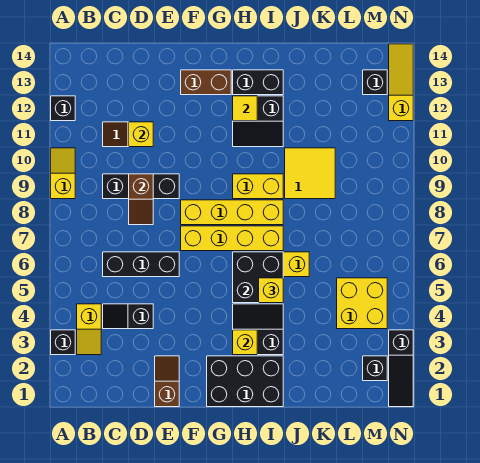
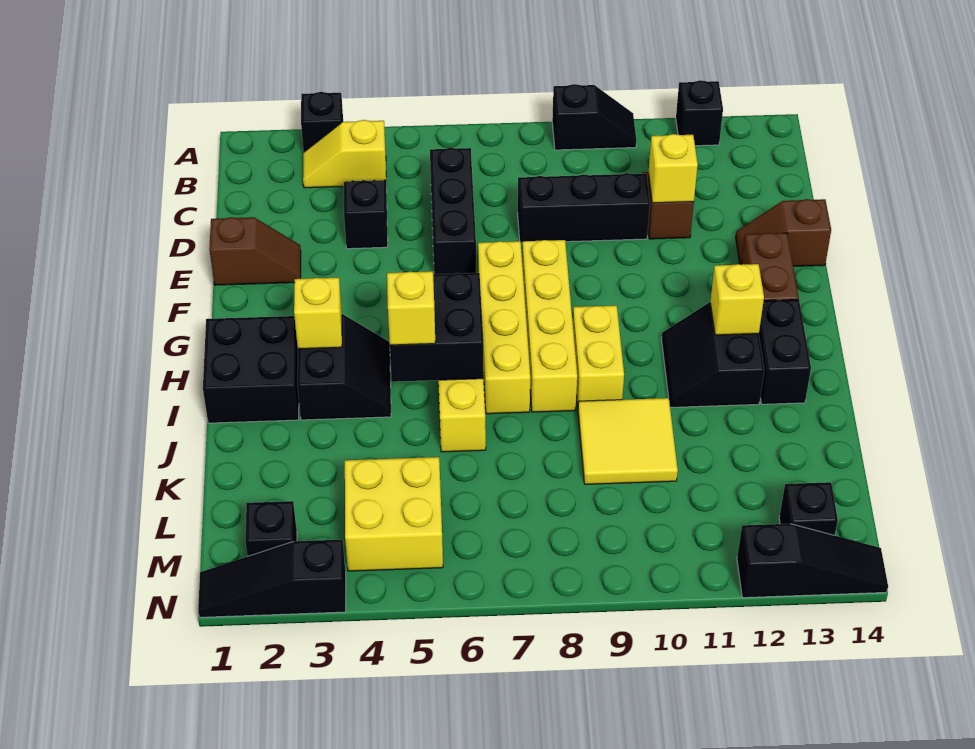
yellow slope A9:A10 level 1 top 9 -> black slope A9:A10 level 1 top 9
black brick C9:E9 level 1 -> black brick D8:D10 level 1
brown slope D8:D9 level 2 top 9 -> brown slope E13:E14 level 1 top 14
black brick G1:I2 level 1 -> black brick H1:I2 level 1
yellow tile H12 level 2 -> yellow brick H12 level 2
yellow slope N12:N14 level 1 top 12 -> black slope N12:N14 level 1 top 12

